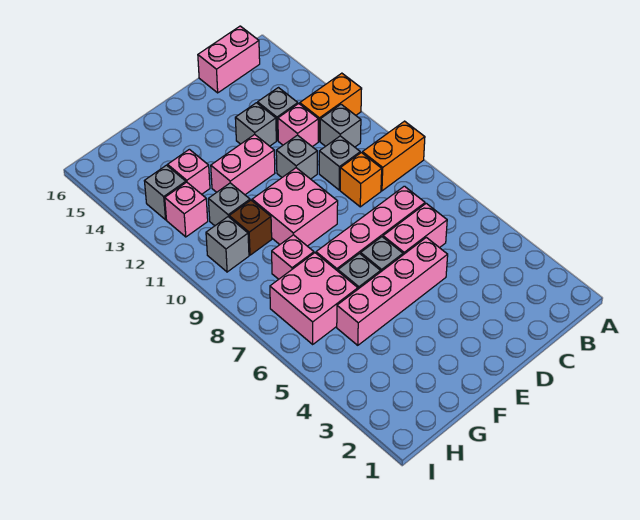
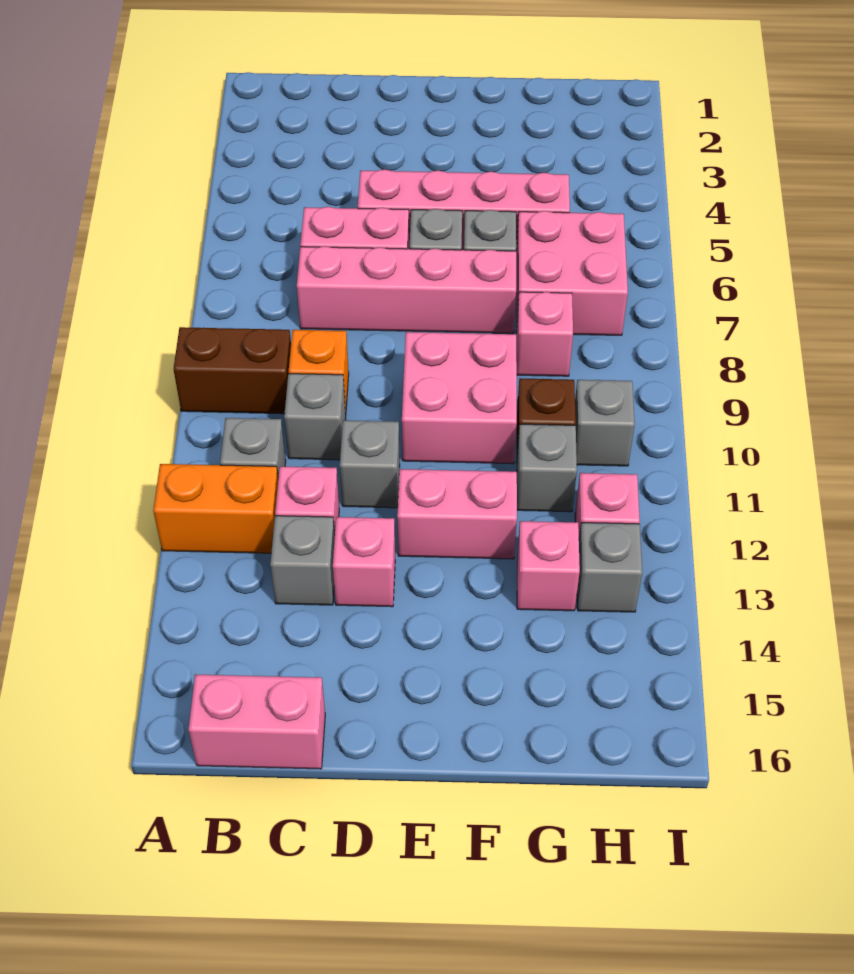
orange brick A9:B9 level 1 -> brown brick A9:B9 level 1
grey brick D13 level 1 -> pink brick D13 level 1

